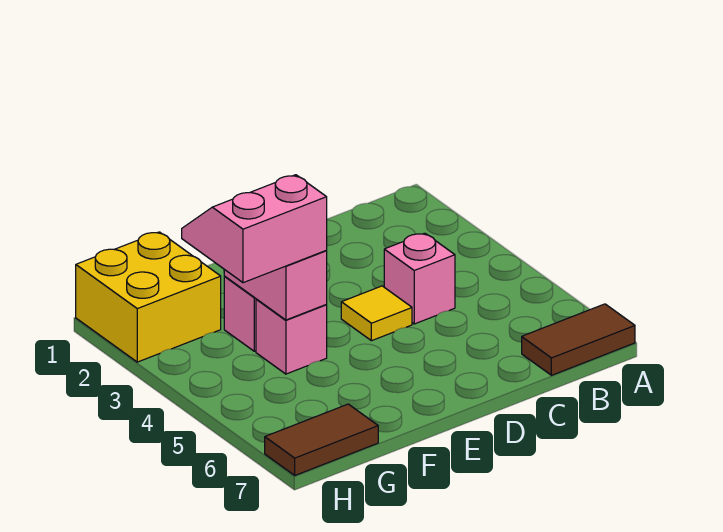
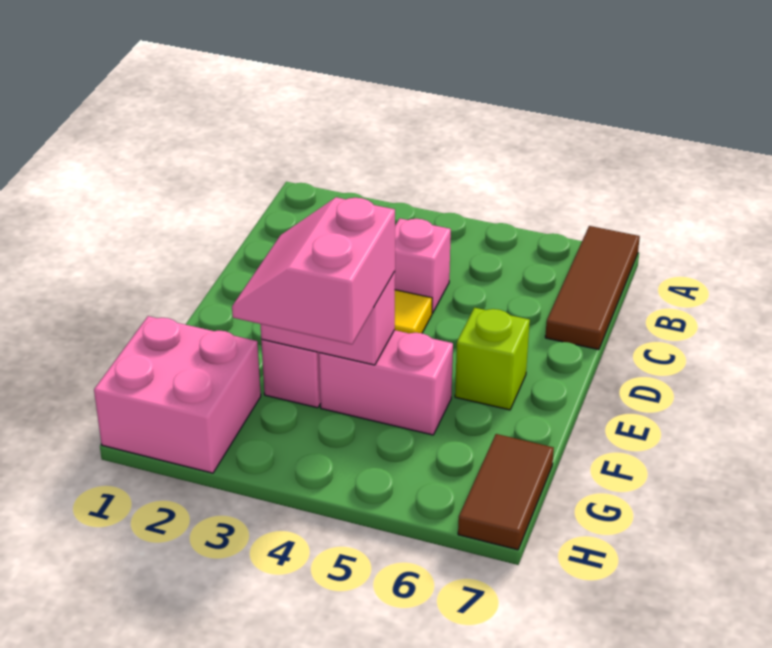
brown tile A7:B7 level 1 -> brown tile A7:C7 level 1
none -> lime brick E6 level 1
pink brick F4 level 1 -> pink brick F4:F5 level 1
yellow brick G1:H2 level 1 -> pink brick G1:H2 level 1

